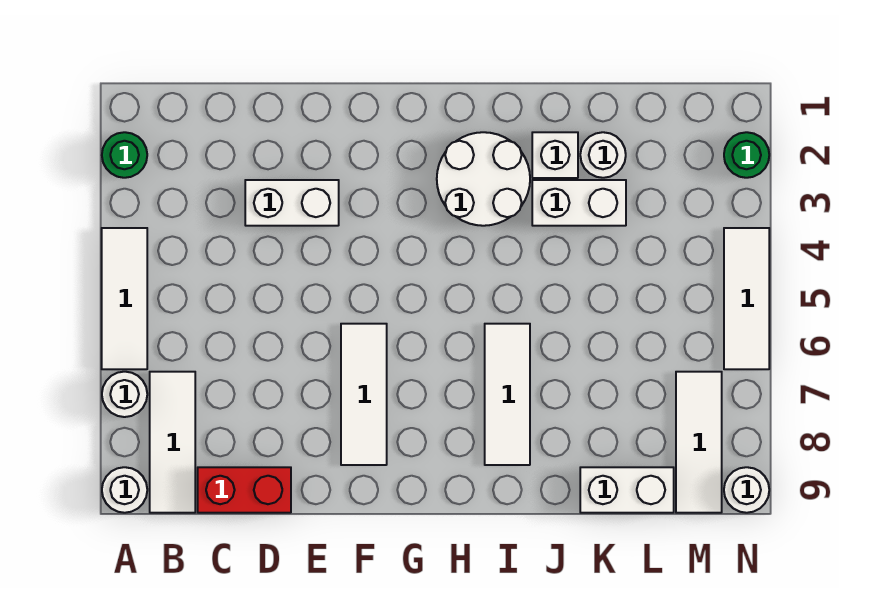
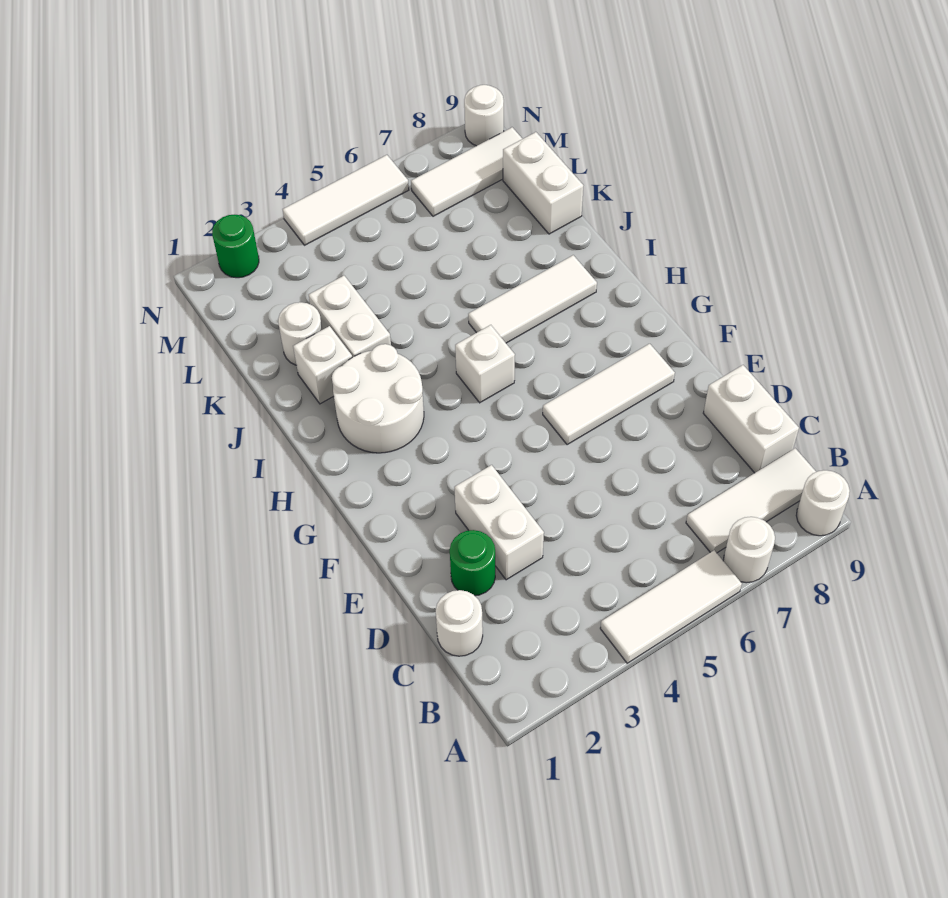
green round brick A2 level 1 -> green round brick D2 level 1
none -> white round brick C1 level 1
red brick C9:D9 level 1 -> white brick C9:D9 level 1
none -> white brick H5 level 1

